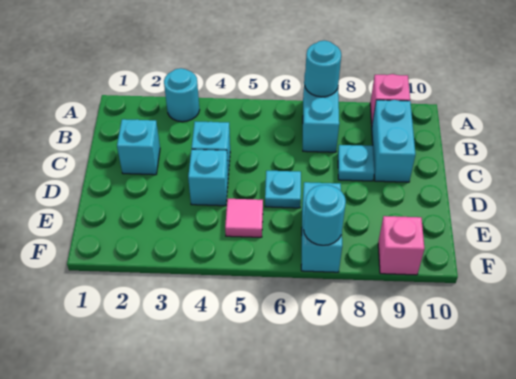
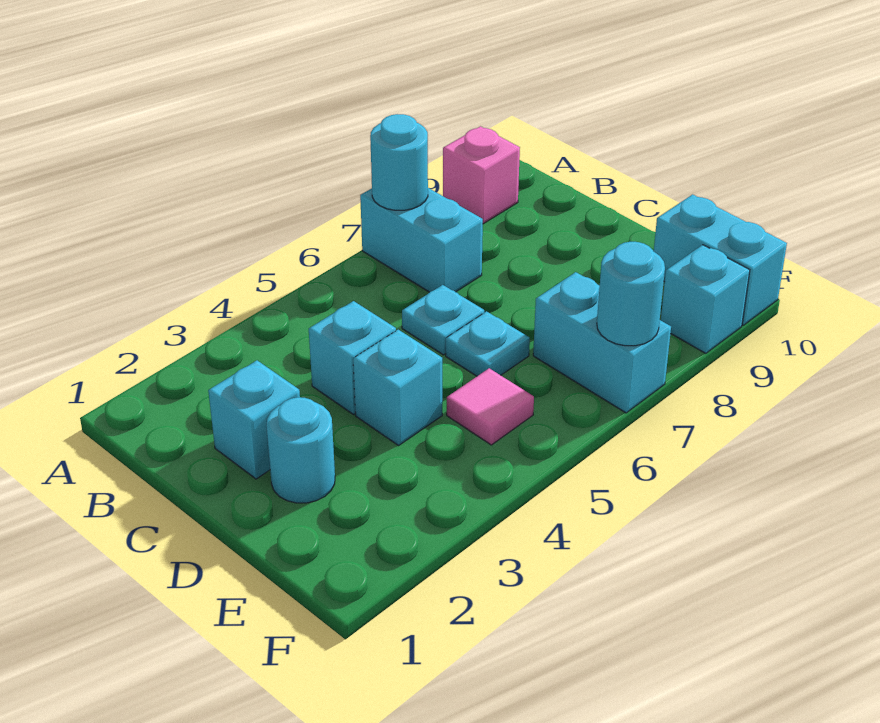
cyan round brick A3 level 1 -> cyan round brick D2 level 1
cyan brick B9:C9 level 1 -> cyan brick E10:F10 level 1
cyan plate C8 level 1 -> cyan plate C6 level 1
pink brick F9 level 1 -> cyan brick F9 level 1

